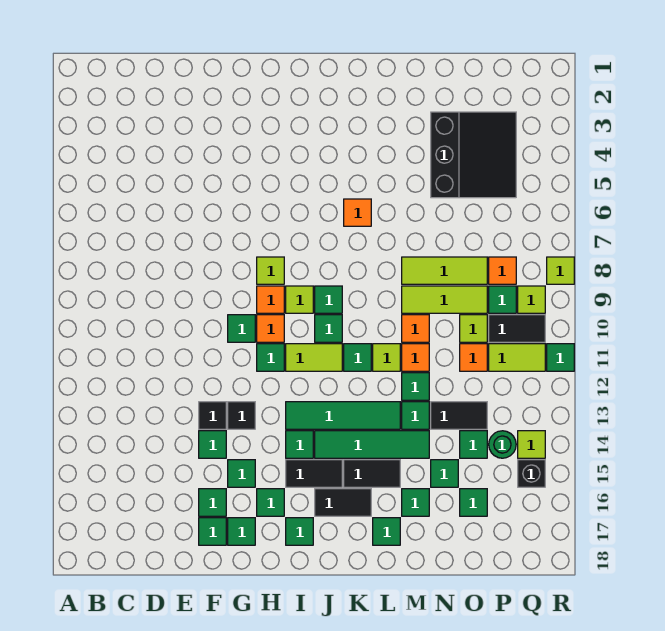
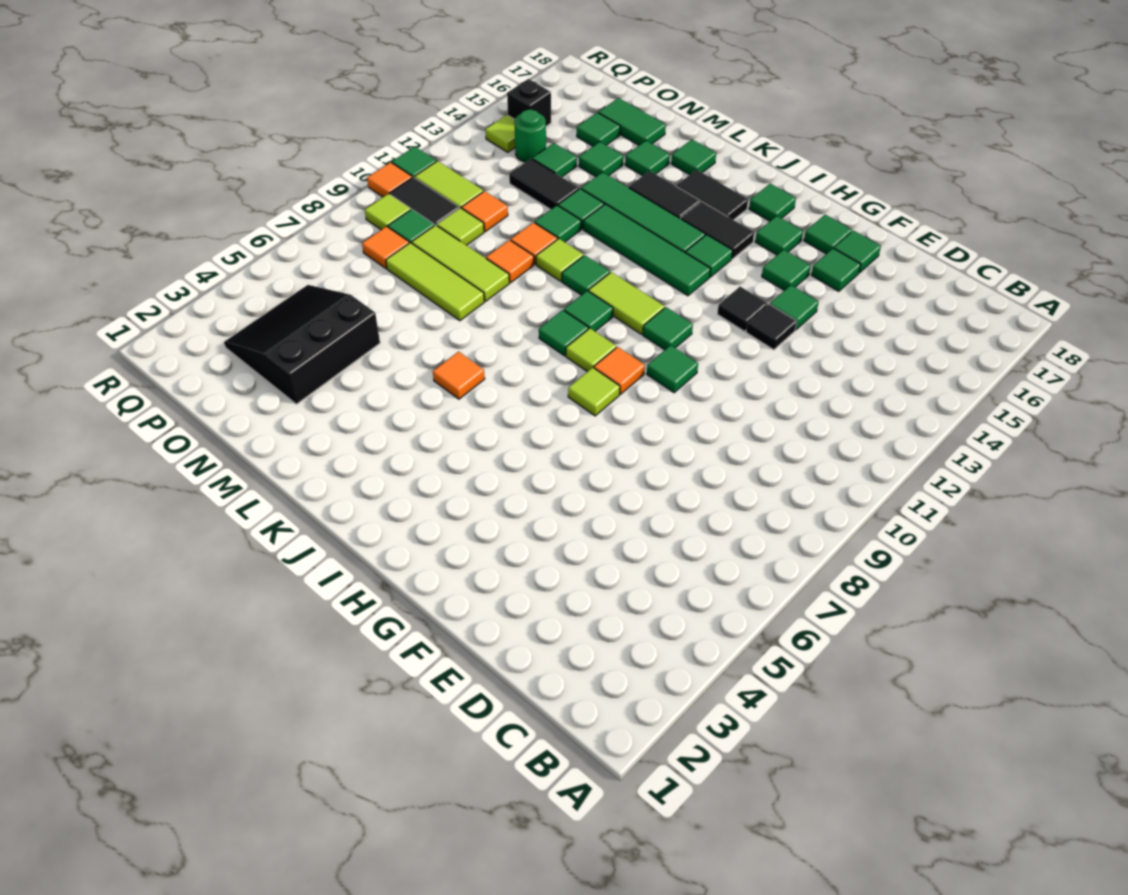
orange tile H10 level 1 -> orange tile R10 level 1
none -> green tile N17:O17 level 1
lime tile R8 level 1 -> none

